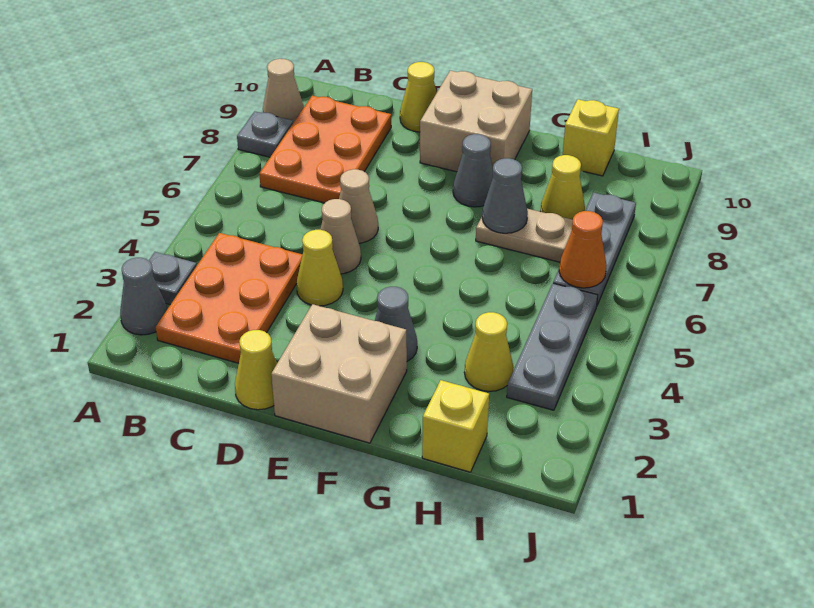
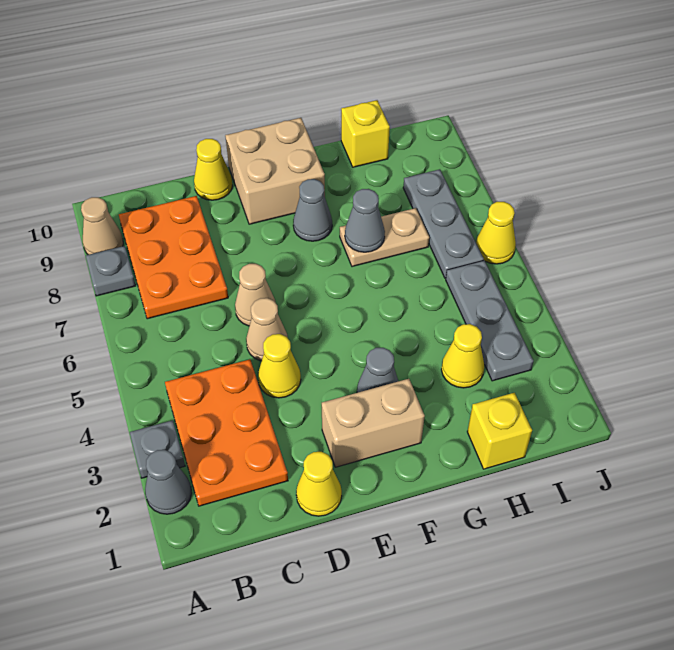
tan brick E1:F2 level 1 -> tan brick E2:F2 level 1
yellow cone H8 level 1 -> yellow cone J6 level 1
orange cone I6 level 2 -> none

